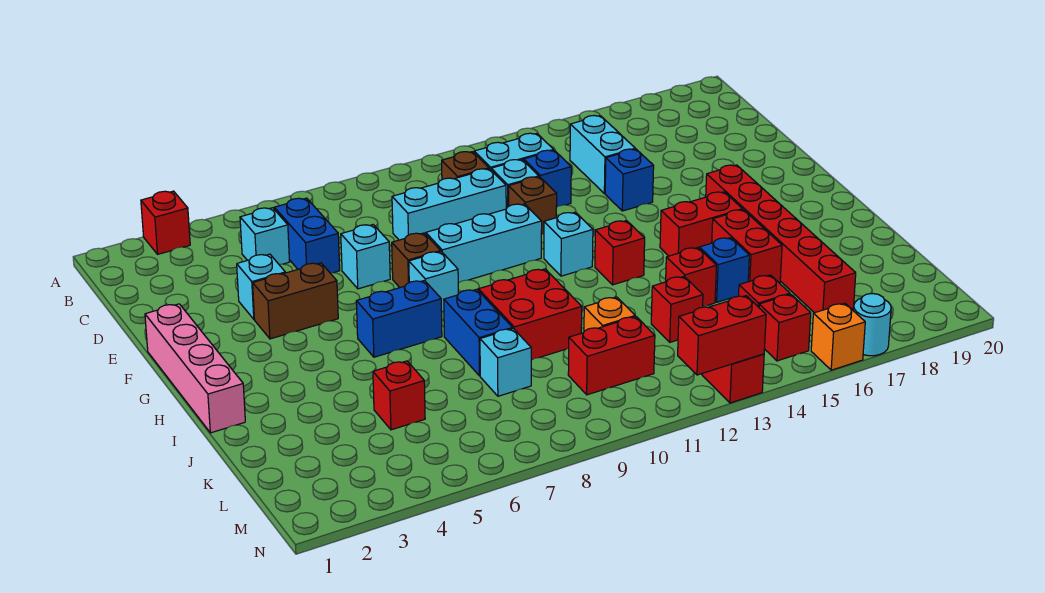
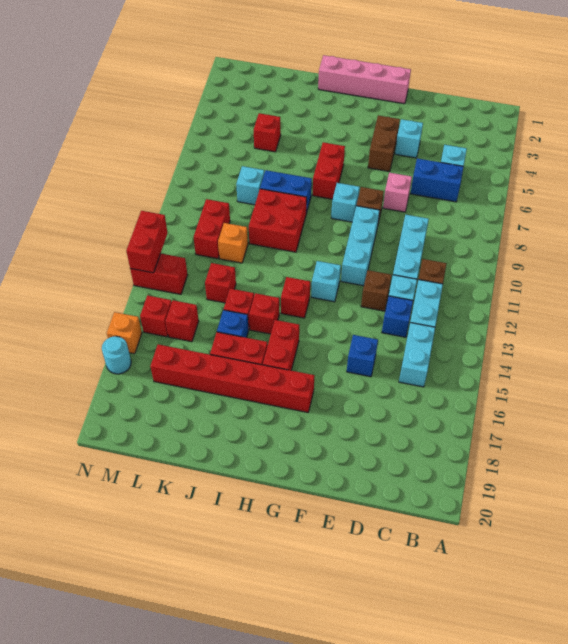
red brick A3 level 1 -> red brick I14 level 1
cyan brick C15:D15 level 1 -> cyan brick C14:C15 level 1
cyan brick E7 level 1 -> pink brick E7 level 1
blue brick H6:H7 level 1 -> red brick H6:H7 level 1

